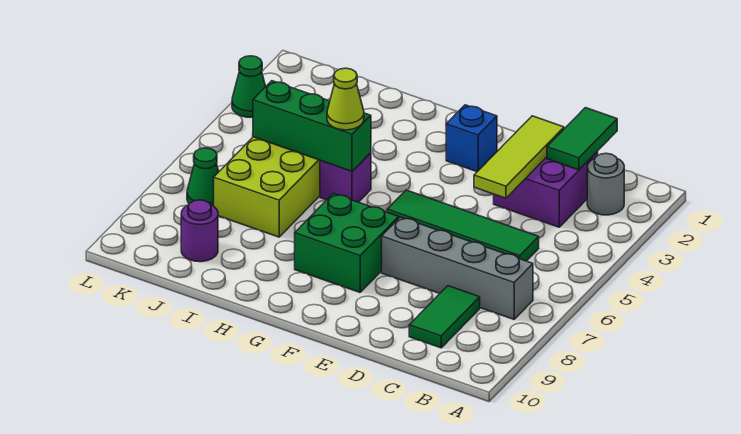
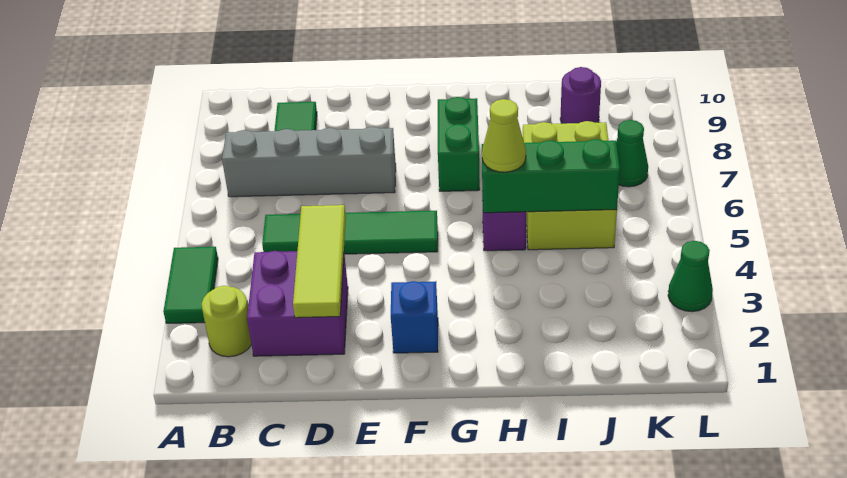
grey round brick B2 level 1 -> lime round brick B2 level 1
green tile C1:C2 level 2 -> green tile A3:A4 level 1
green brick F7:G8 level 1 -> green brick G7:G8 level 1

